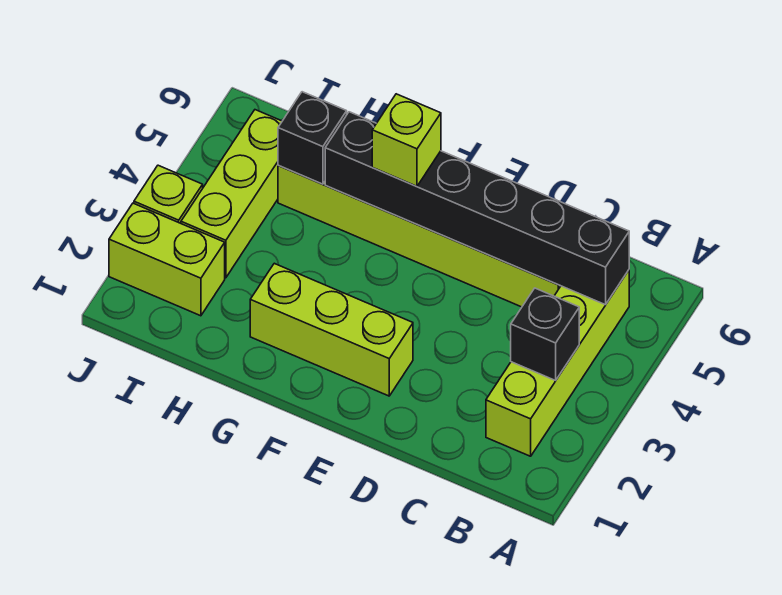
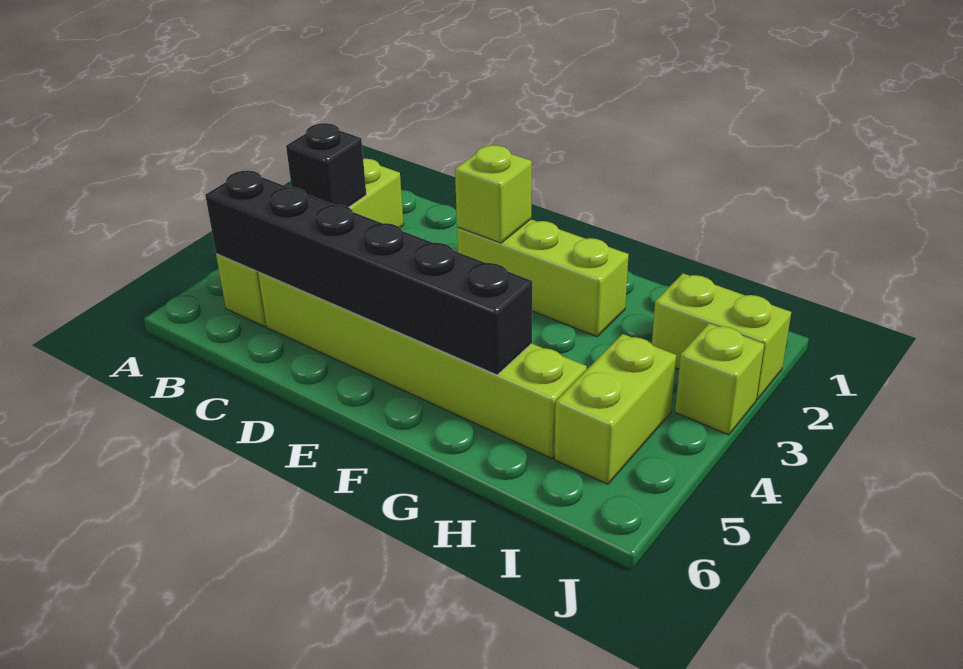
lime brick F5 level 3 -> lime brick E2 level 2
black brick H5 level 2 -> none
lime brick I3:I5 level 1 -> lime brick I4:I5 level 1

